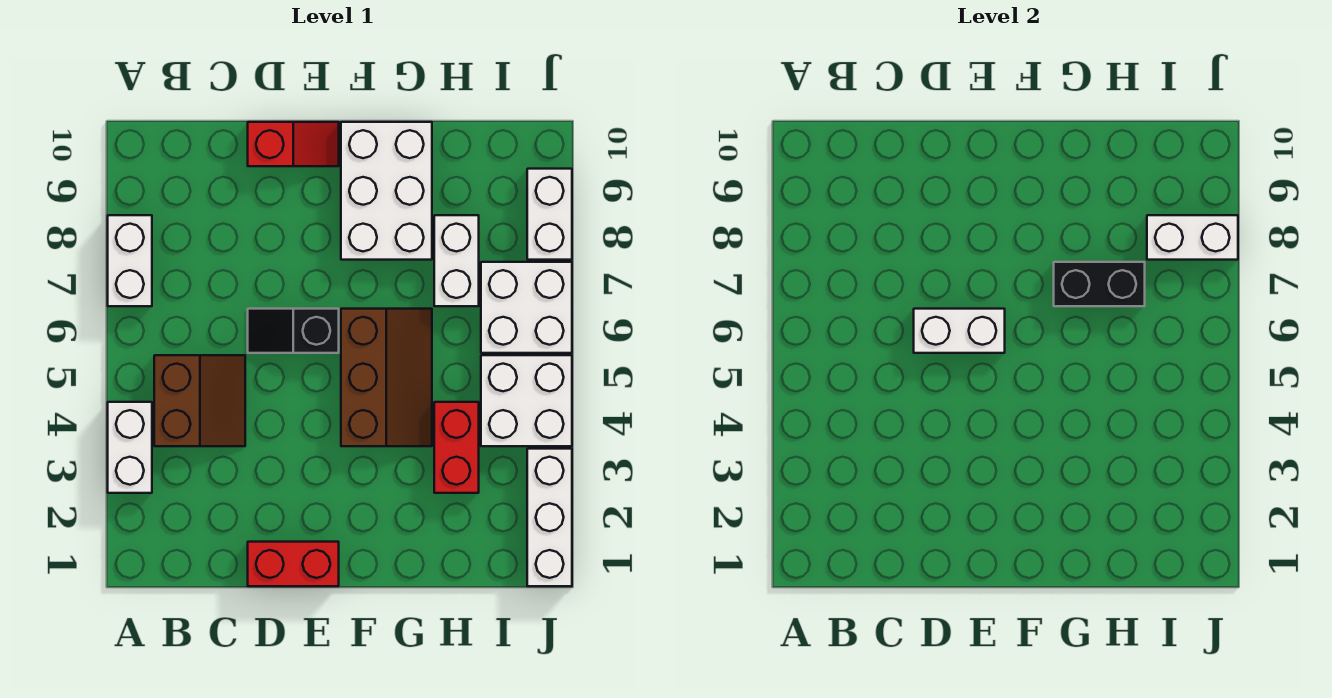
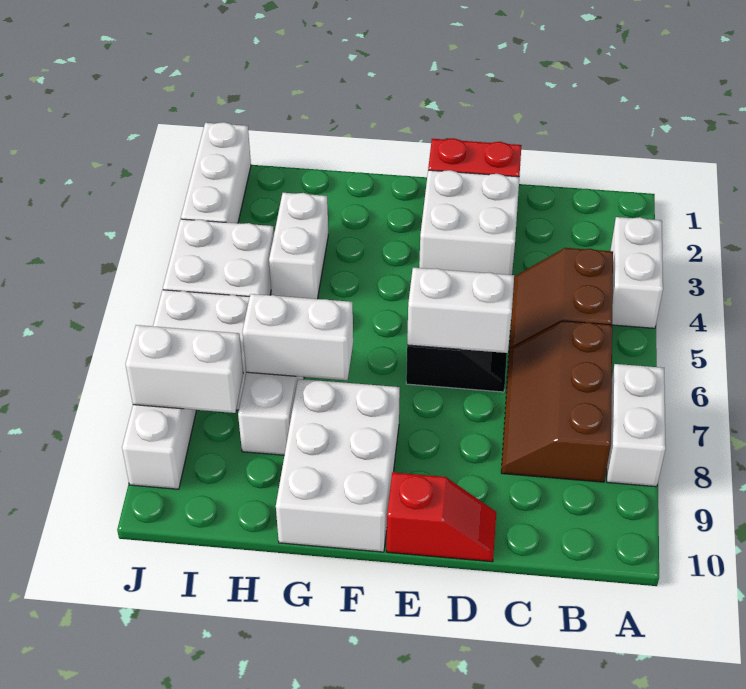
none -> white brick D2:E3 level 1
red slope D10:E10 level 1 top D -> red slope D10:E10 level 1 top E
brown slope F4:G6 level 1 top F -> brown slope B6:C8 level 1 top B
black brick G7:H7 level 2 -> white brick G7:H7 level 2
red brick H3:H4 level 1 -> white brick H3:H4 level 1

